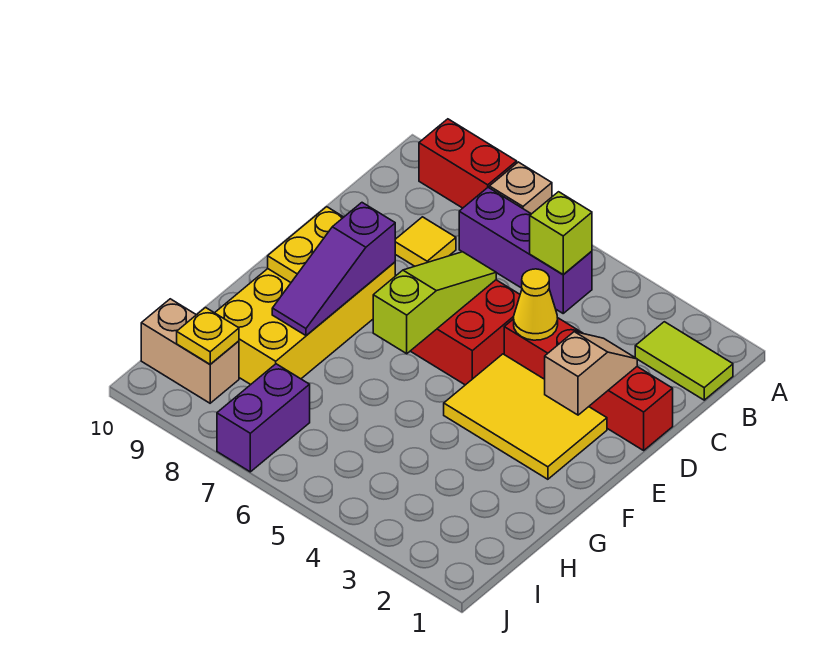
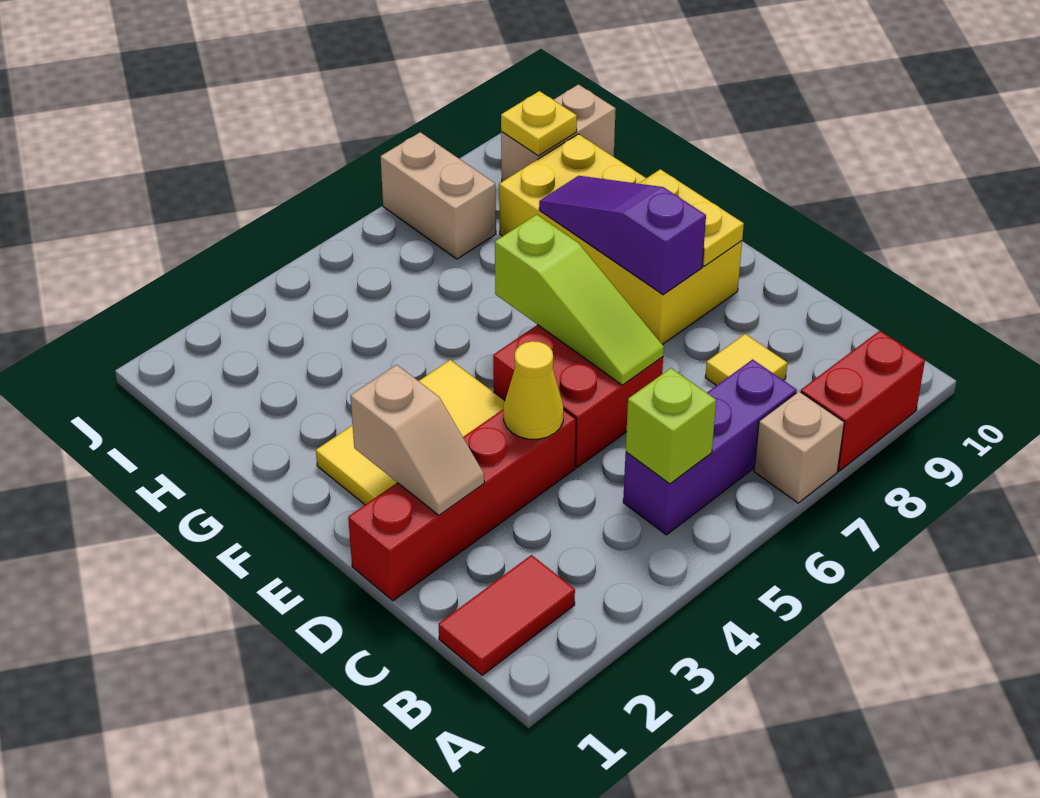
lime tile B1:B2 level 1 -> red tile B1:B2 level 1
purple brick I7:J7 level 1 -> tan brick I7:J7 level 1

